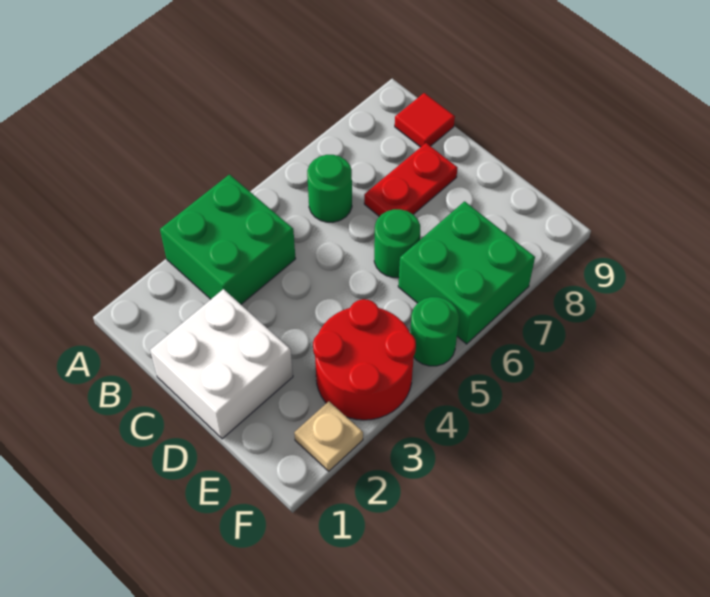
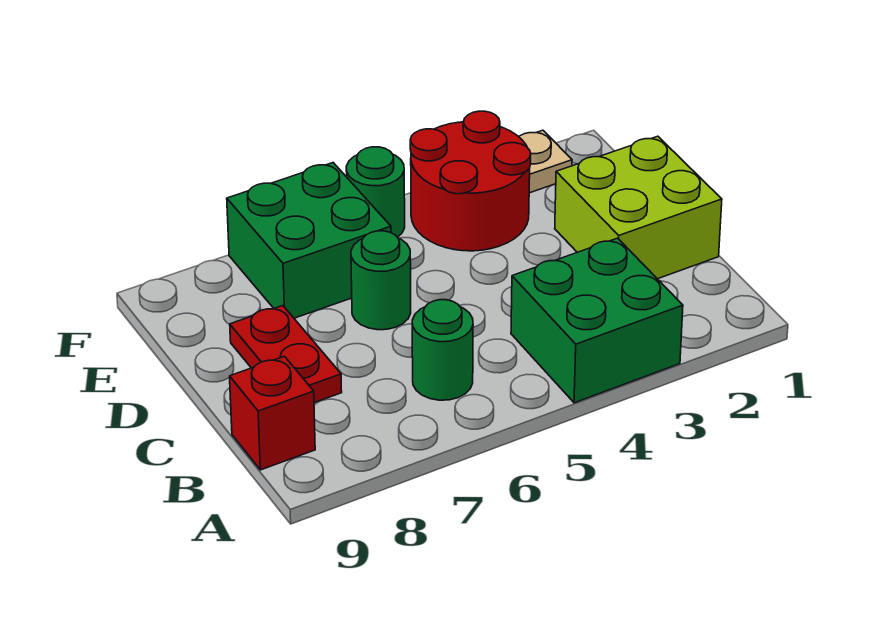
red tile B9 level 1 -> red brick B9 level 1
white brick C1:D2 level 1 -> lime brick C1:D2 level 1
red plate C7:C8 level 1 -> red plate C8:D8 level 1

